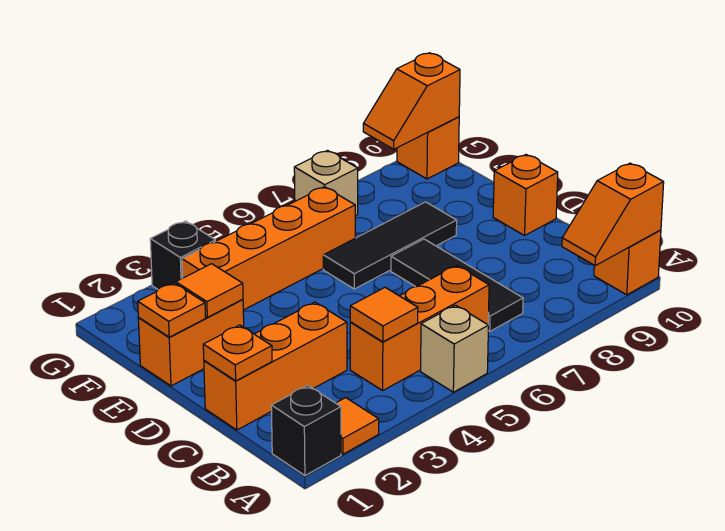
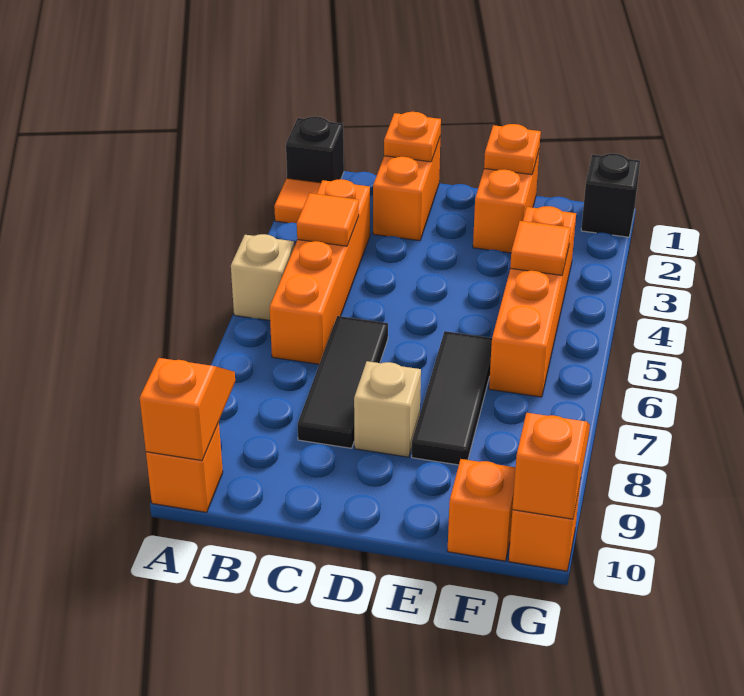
orange brick B4:B6 level 1 -> orange brick B3:B6 level 1
black tile B7:D7 level 1 -> black tile C6:C8 level 1
orange brick C1:C3 level 1 -> orange brick C1:C2 level 1
orange brick D10 level 1 -> orange brick F10 level 1
orange tile E2 level 2 -> orange tile F4 level 2
black brick G3 level 1 -> black brick G1 level 1
tan brick G7 level 1 -> tan brick D8 level 1

